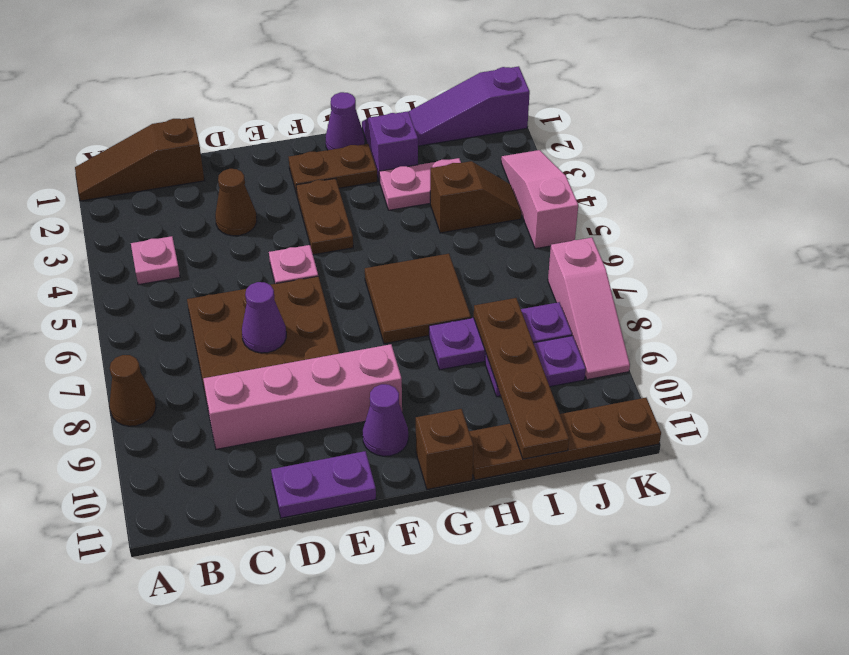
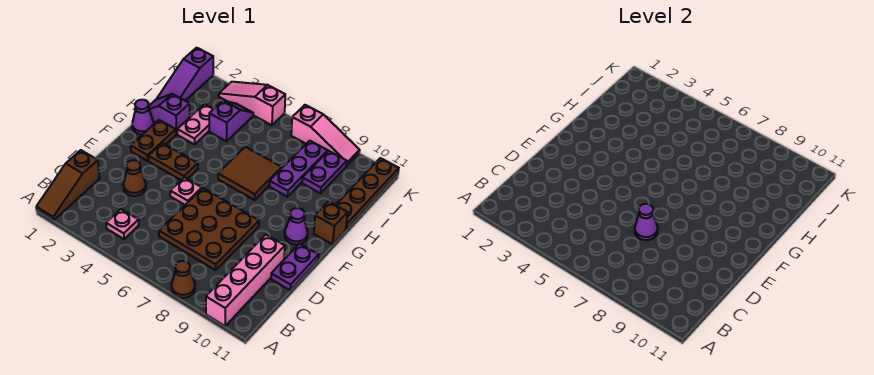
pink brick C9:F9 level 1 -> pink brick A10:D10 level 1
brown slope I4:J4 level 1 top I -> purple slope I4:J4 level 1 top I
brown plate I8:I11 level 2 -> none

